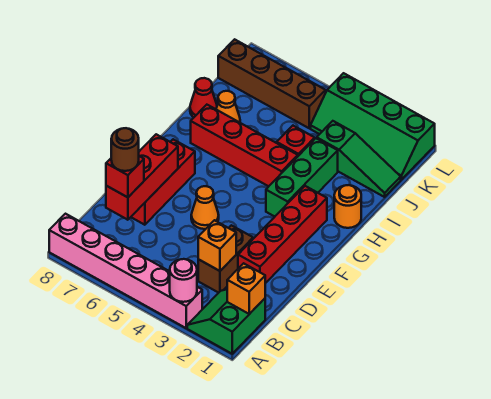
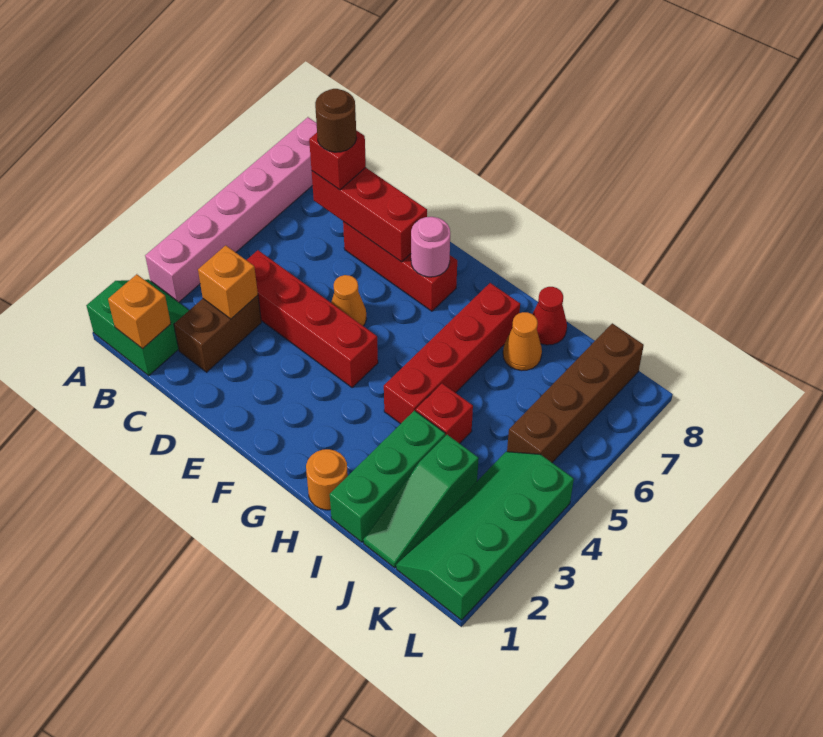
pink round brick A3 level 2 -> pink round brick F7 level 2
brown brick C3:D3 level 1 -> brown brick C2:C3 level 1
red brick D2:G2 level 1 -> red brick C4:F4 level 1
green brick G3:I3 level 1 -> green brick I1:I3 level 1

